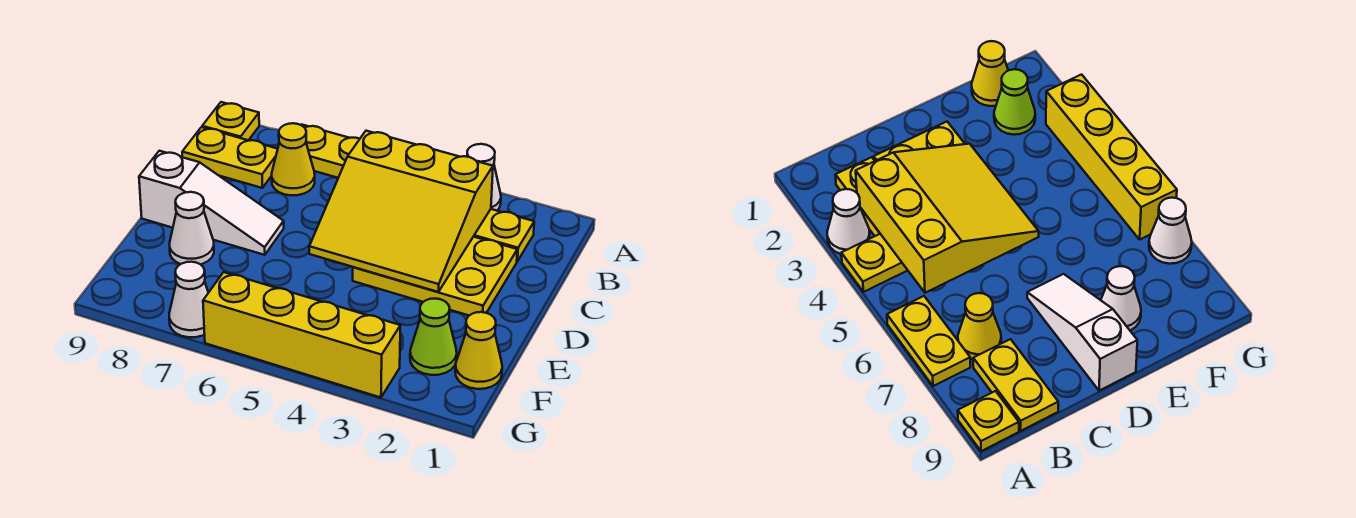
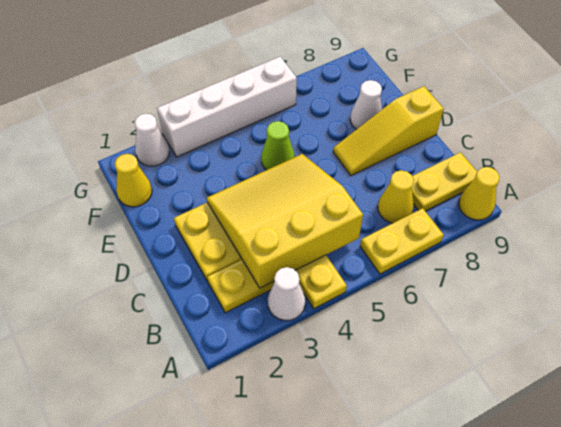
yellow plate A9 level 1 -> yellow cone A9 level 1
white slope D7:D9 level 1 top 9 -> yellow slope D7:D9 level 1 top 9
lime cone F2 level 1 -> lime cone E5 level 1
yellow brick G3:G6 level 1 -> white brick G3:G6 level 1
white cone G7 level 1 -> white cone G2 level 1

